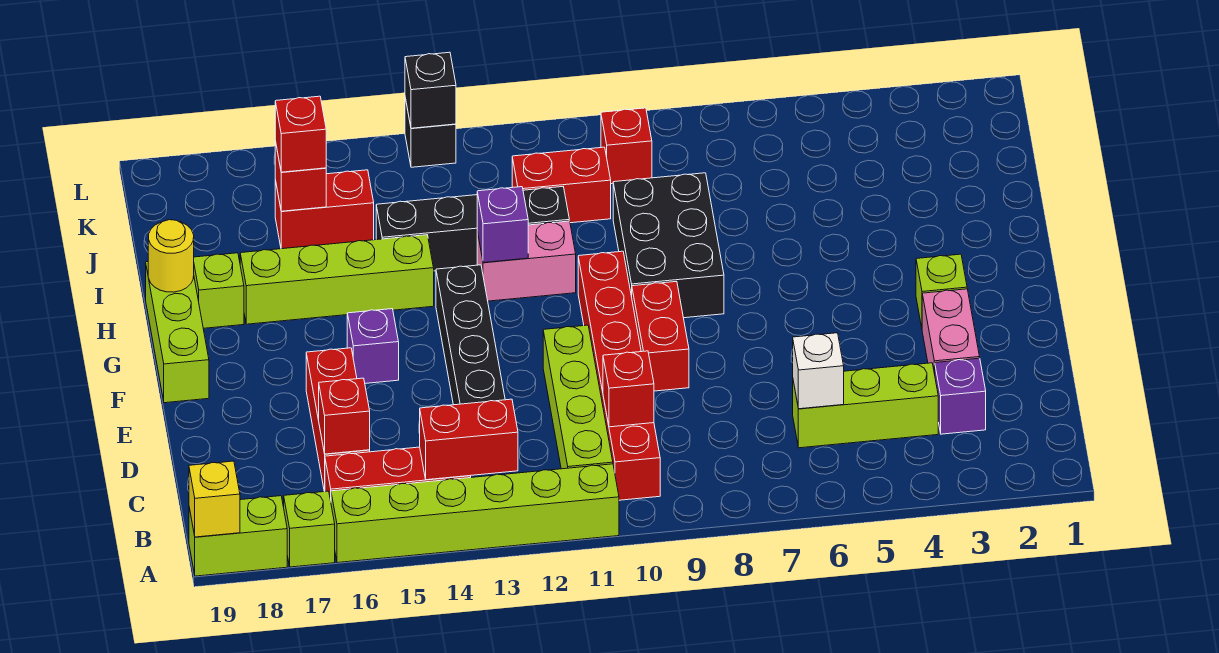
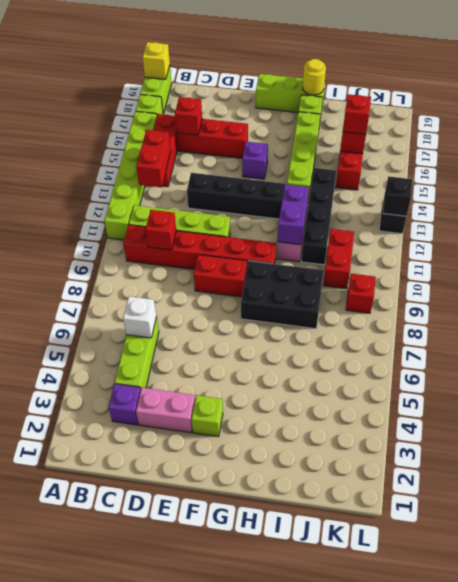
purple brick H12 level 2 -> purple brick H11:H12 level 2

